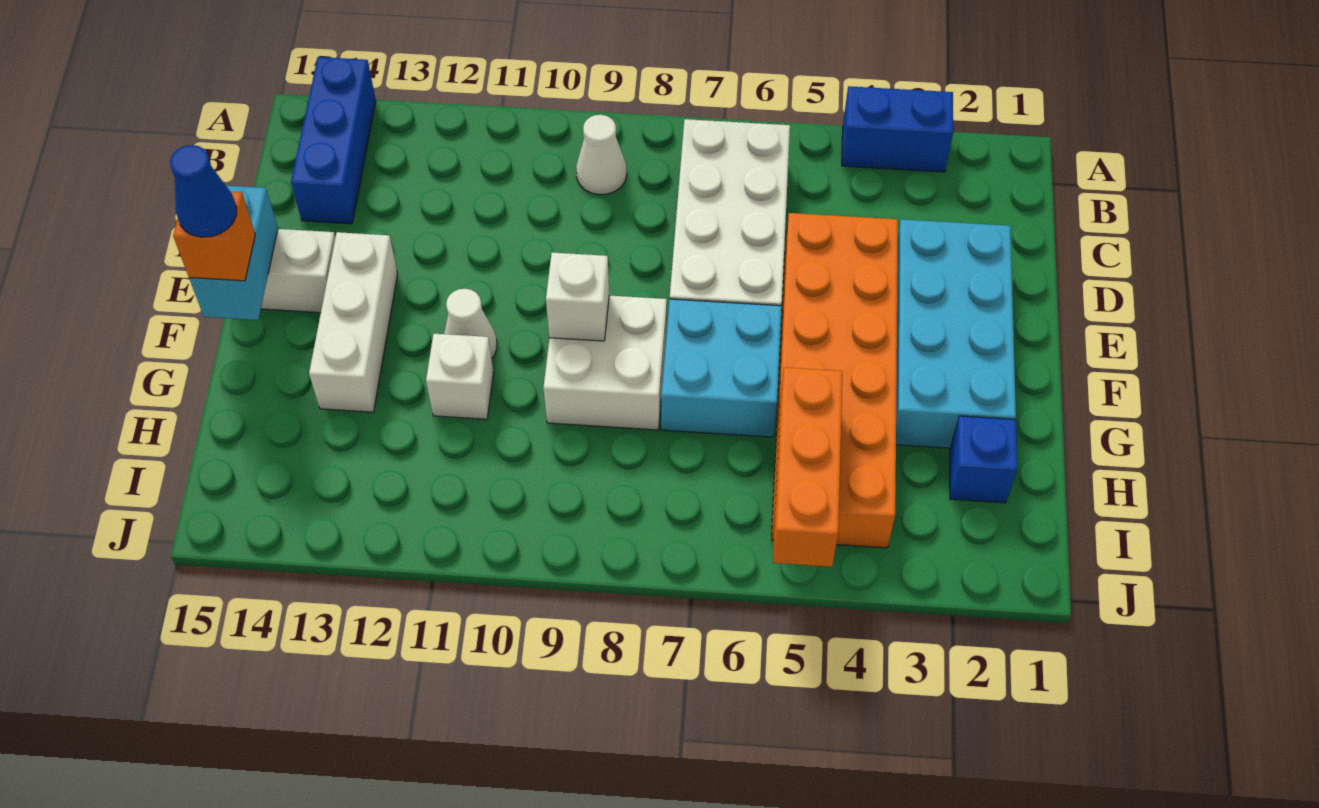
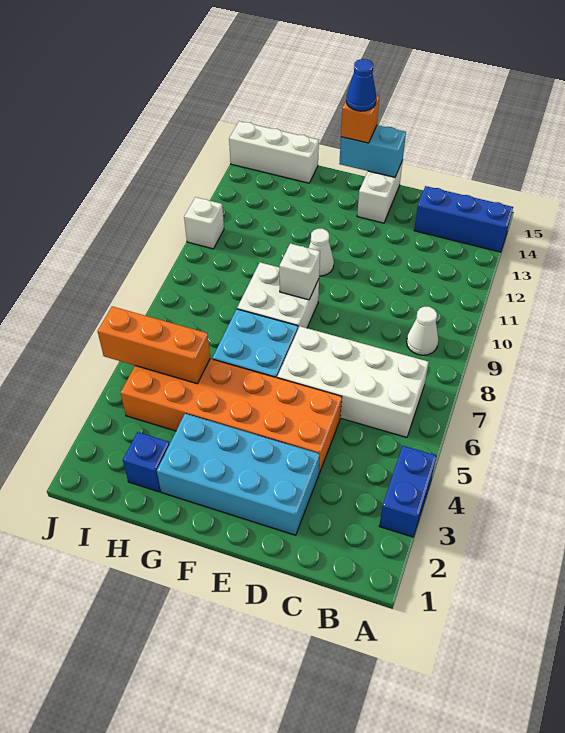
white brick E13:G13 level 1 -> white brick H15:J15 level 1
white brick G11 level 1 -> white brick J11 level 1

